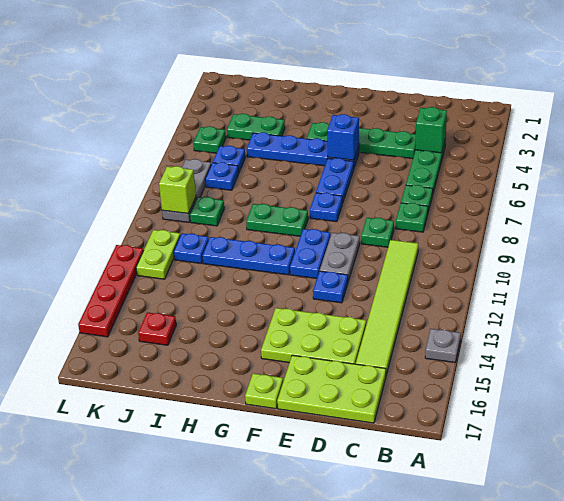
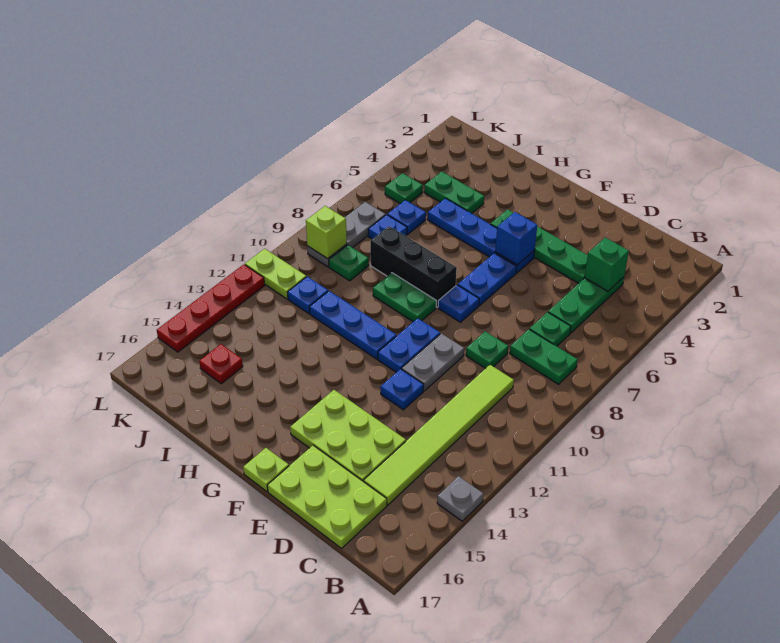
green plate C8 level 1 -> green plate B8:C8 level 1
none -> black brick G8:I8 level 1
lime plate K11:K12 level 1 -> lime plate K11:L11 level 1

